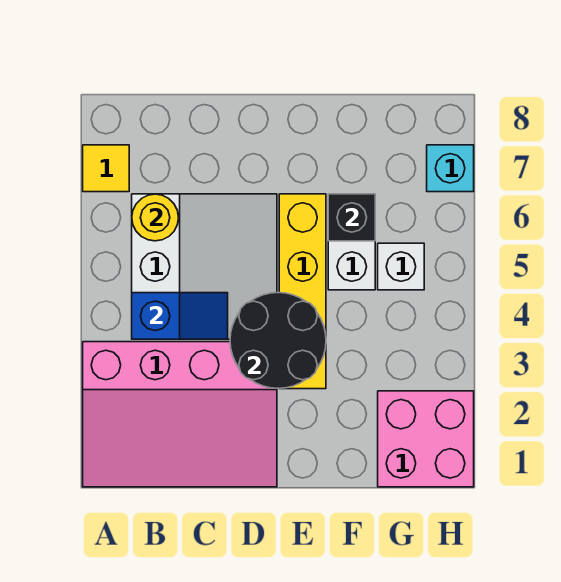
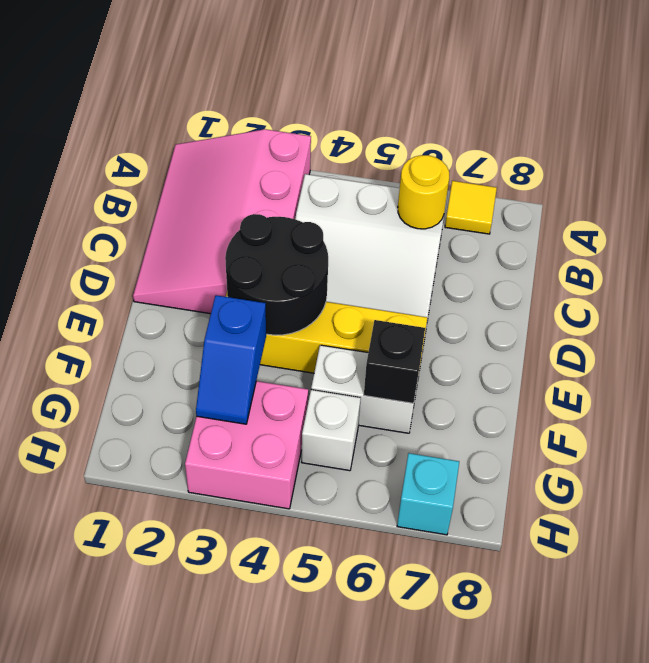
blue slope B4:C4 level 2 top B -> blue slope F3:G3 level 2 top F
pink brick G1:H2 level 1 -> pink brick G3:H4 level 1

